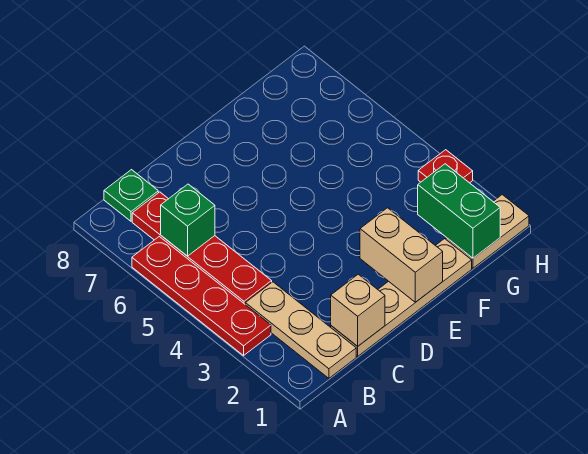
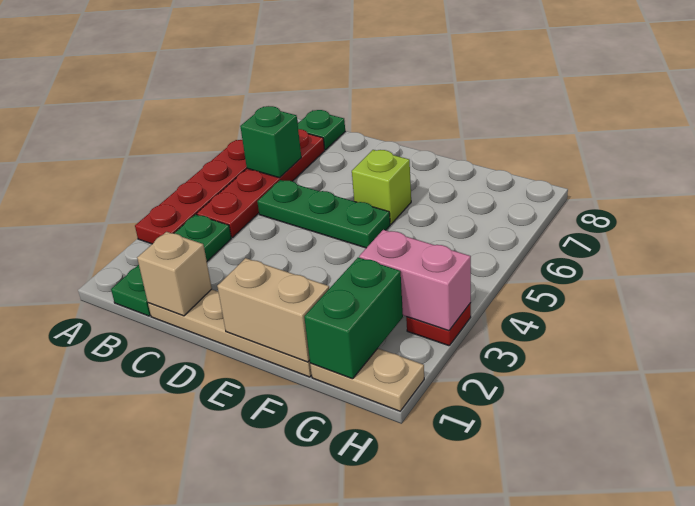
tan plate B1:B3 level 1 -> green plate B1:B3 level 1
none -> green plate C5:E5 level 1
tan brick E1:E2 level 2 -> tan brick E1:F1 level 2
none -> lime brick E6 level 1
none -> pink brick G3:H3 level 2

